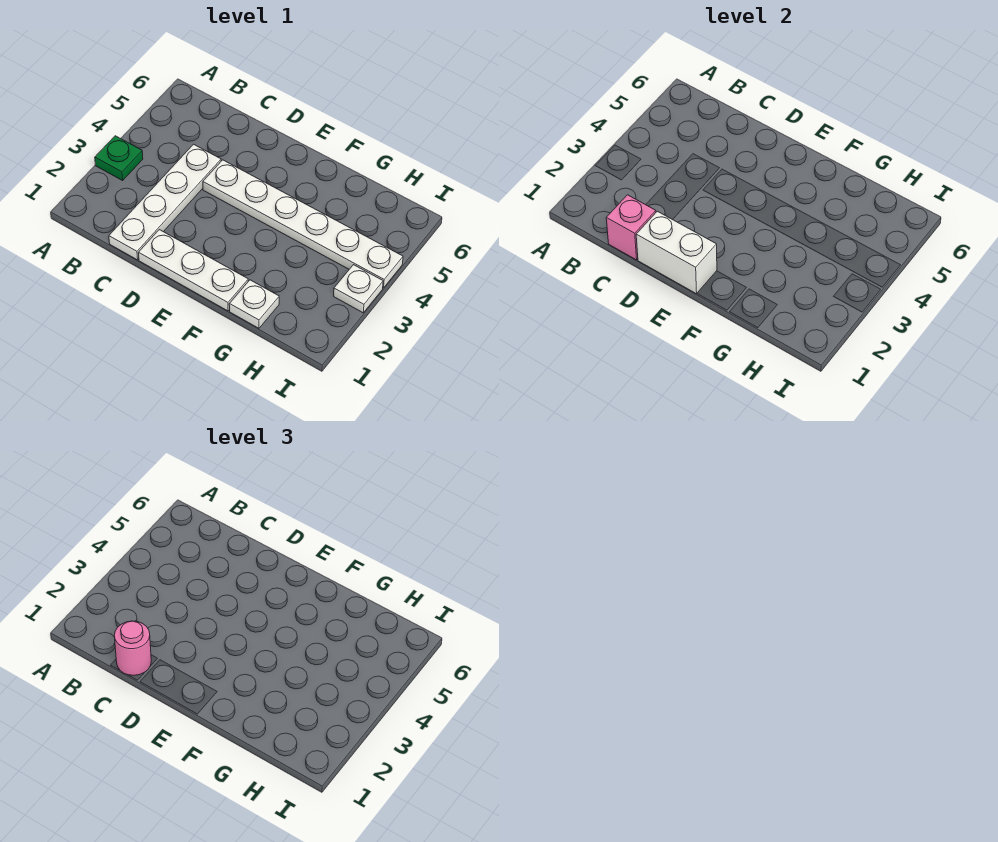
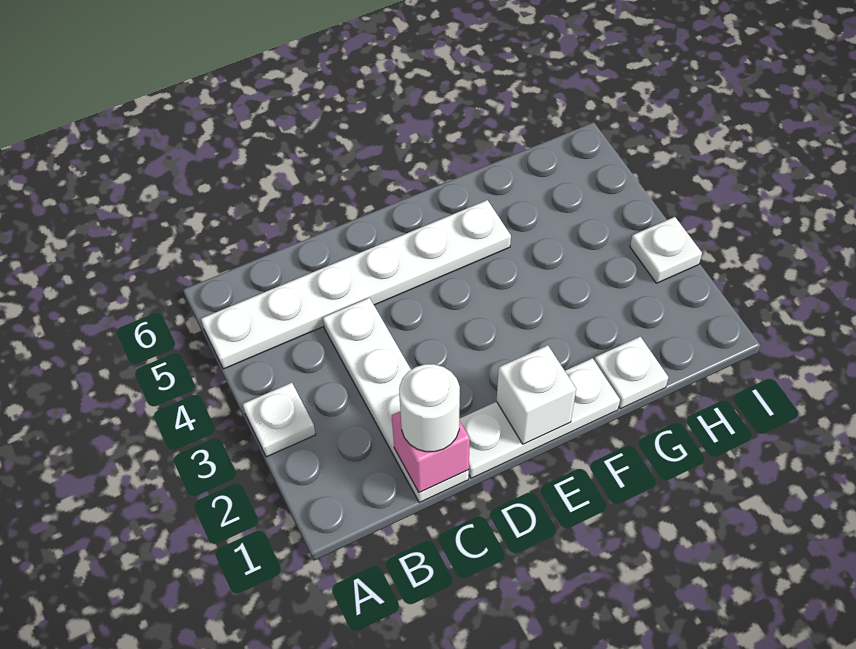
green plate A3 level 1 -> white plate A3 level 1
pink round brick C1 level 3 -> white round brick C1 level 3
white brick D1:E1 level 2 -> white brick E1 level 2
white plate D4:I4 level 1 -> white plate A5:F5 level 1

